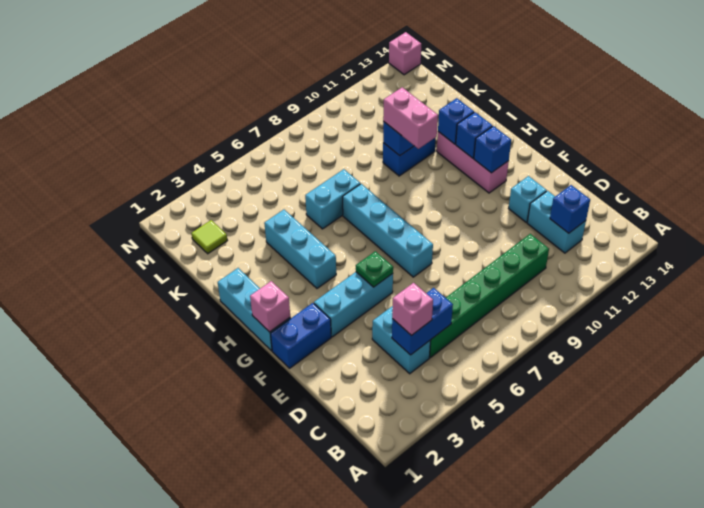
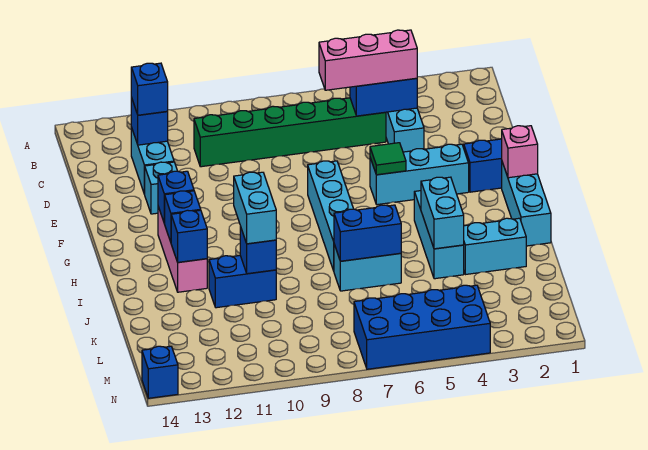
pink brick C4 level 3 -> pink brick C4:C6 level 3
none -> blue brick C12 level 3
green plate F5 level 2 -> green tile F5 level 2
none -> cyan brick I4:J4 level 2
pink brick I10:J10 level 3 -> cyan brick I10:J10 level 3
none -> cyan brick J2:J3 level 1
none -> blue brick J6:J7 level 2
lime tile L2 level 1 -> none
none -> blue brick M4:N7 level 1
pink brick N14 level 1 -> blue brick N14 level 1

